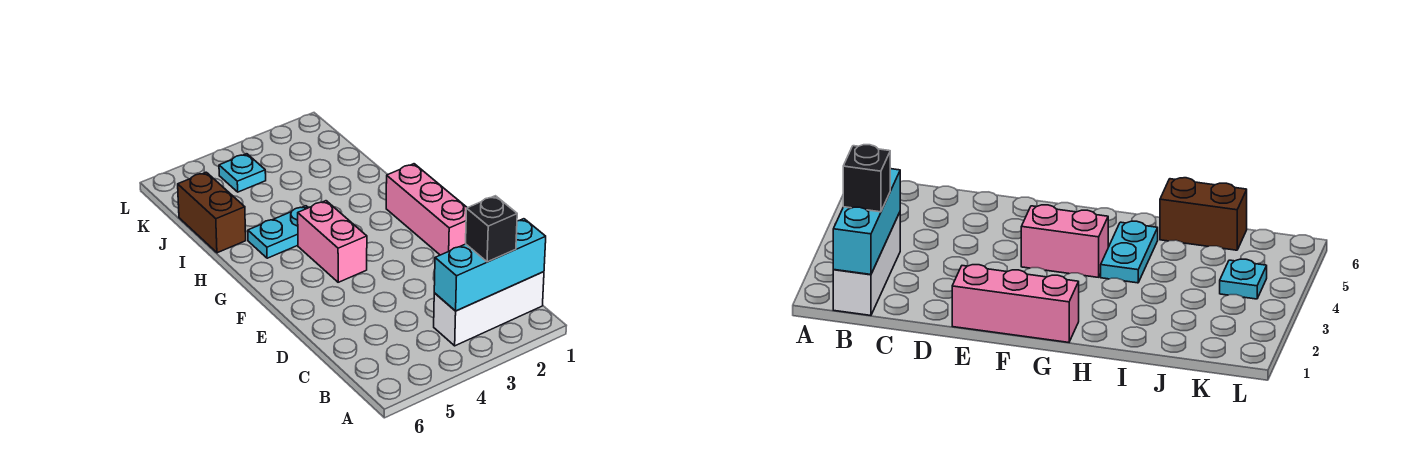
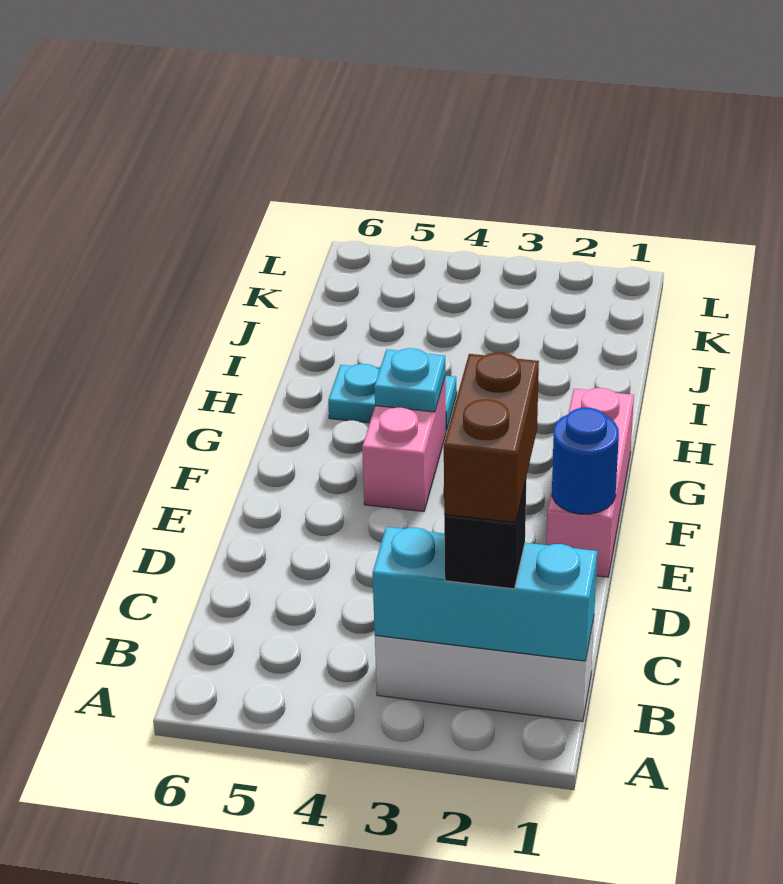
none -> blue round brick E1 level 2
brown brick I6:J6 level 1 -> brown brick B2:C2 level 4
cyan plate K4 level 1 -> cyan plate G4 level 2

